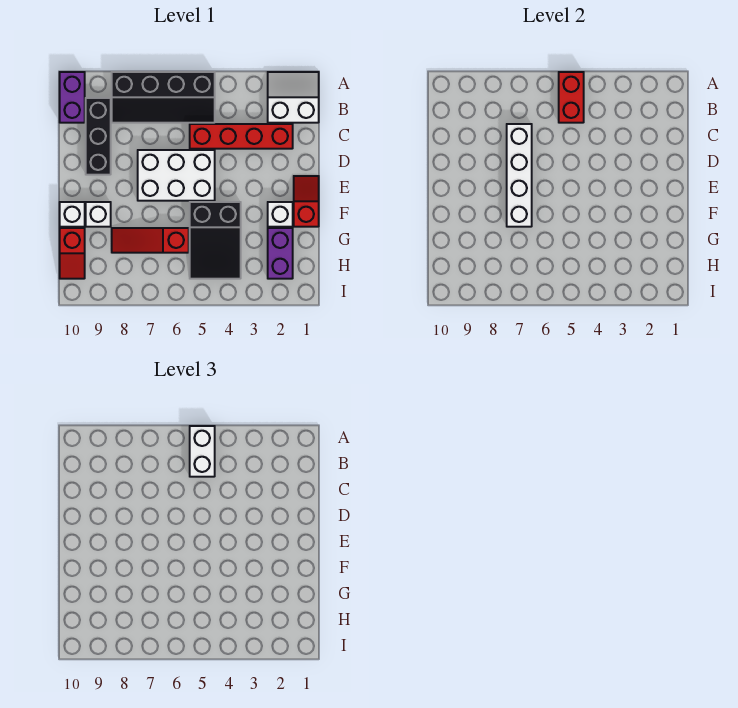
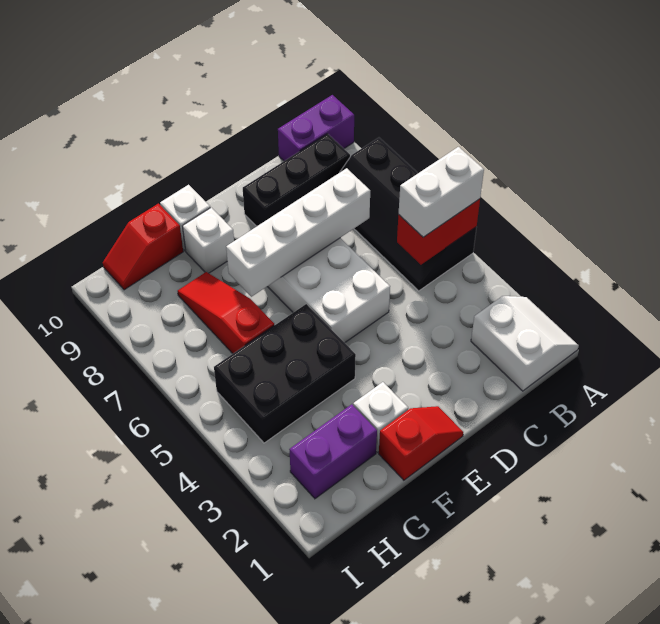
red brick C2:C5 level 1 -> none
black slope F4:H5 level 1 top F -> black brick F4:H5 level 1

